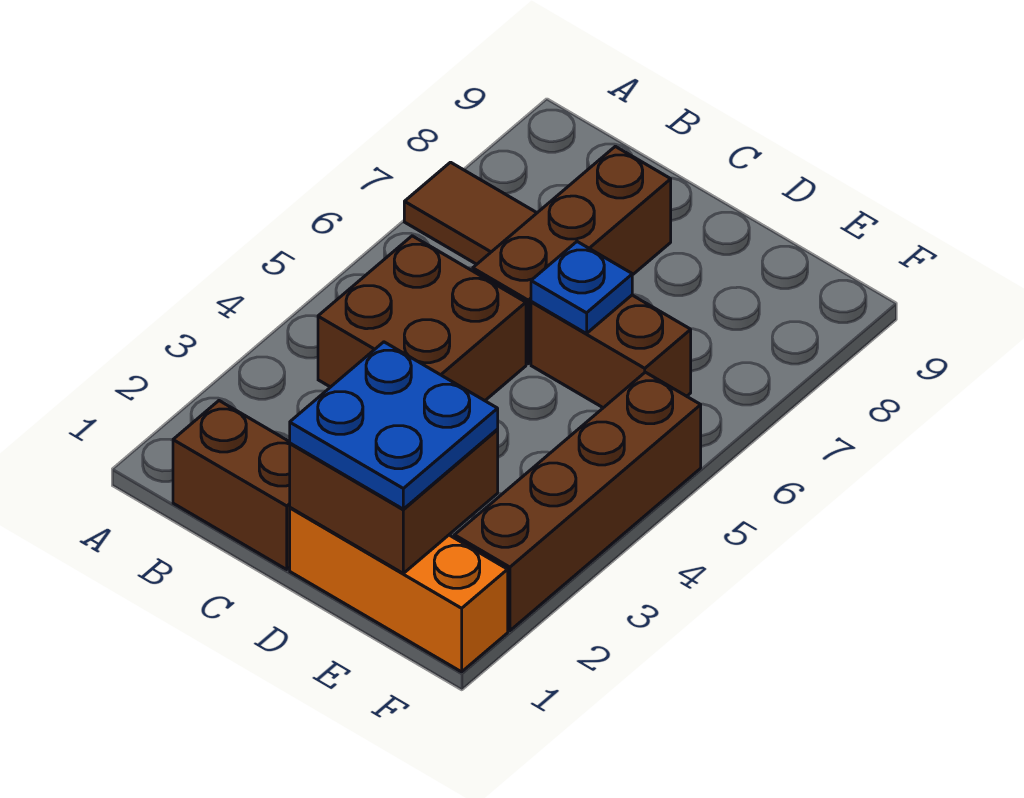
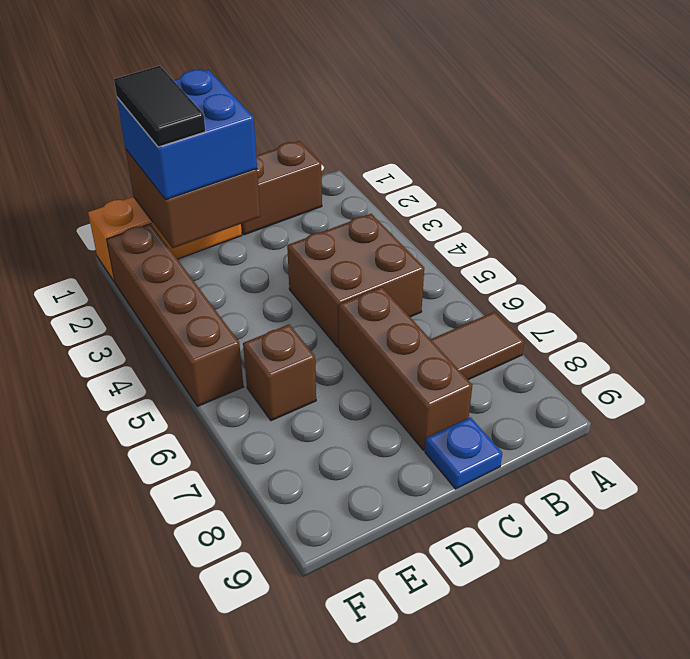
blue plate D1:E2 level 3 -> blue brick D1:E2 level 3
brown brick D6:E6 level 1 -> brown brick E6 level 1
blue plate D6 level 2 -> blue plate C9 level 1
none -> black tile E1:E2 level 4

